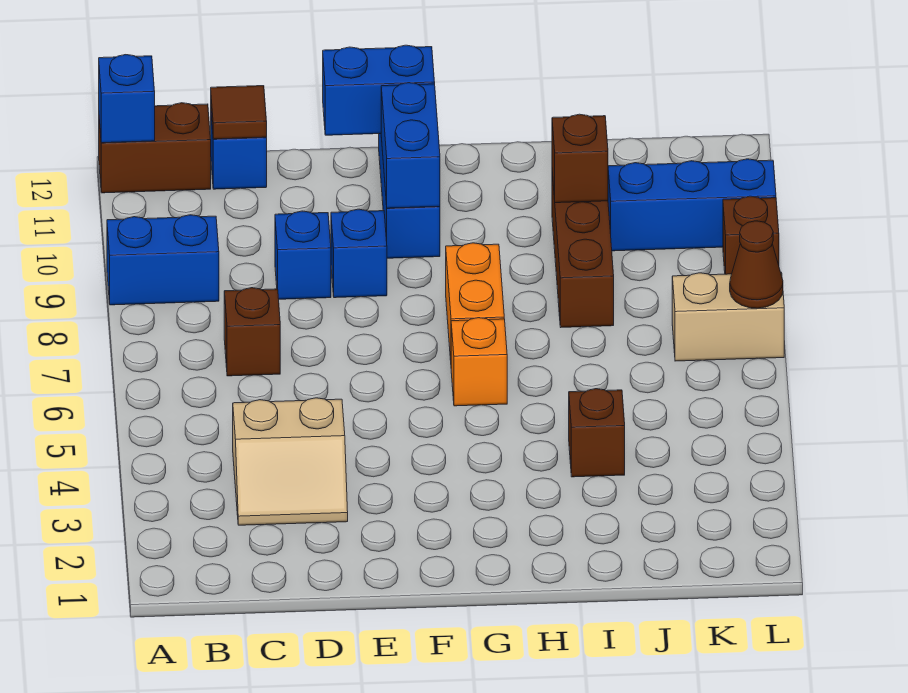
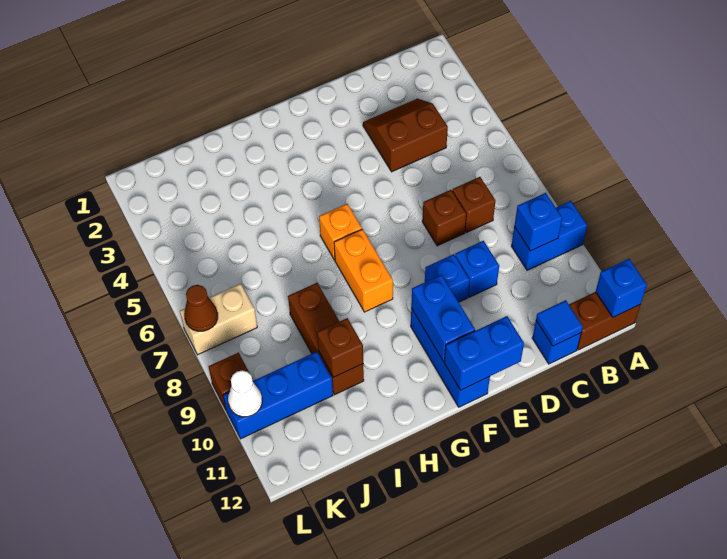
none -> blue brick B9 level 2
tan slope C3:D4 level 1 top 4 -> brown slope C3:D4 level 1 top 4
brown tile C12 level 2 -> blue tile C12 level 2
brown brick I4 level 1 -> brown brick D7 level 1
none -> white cone L10 level 2

